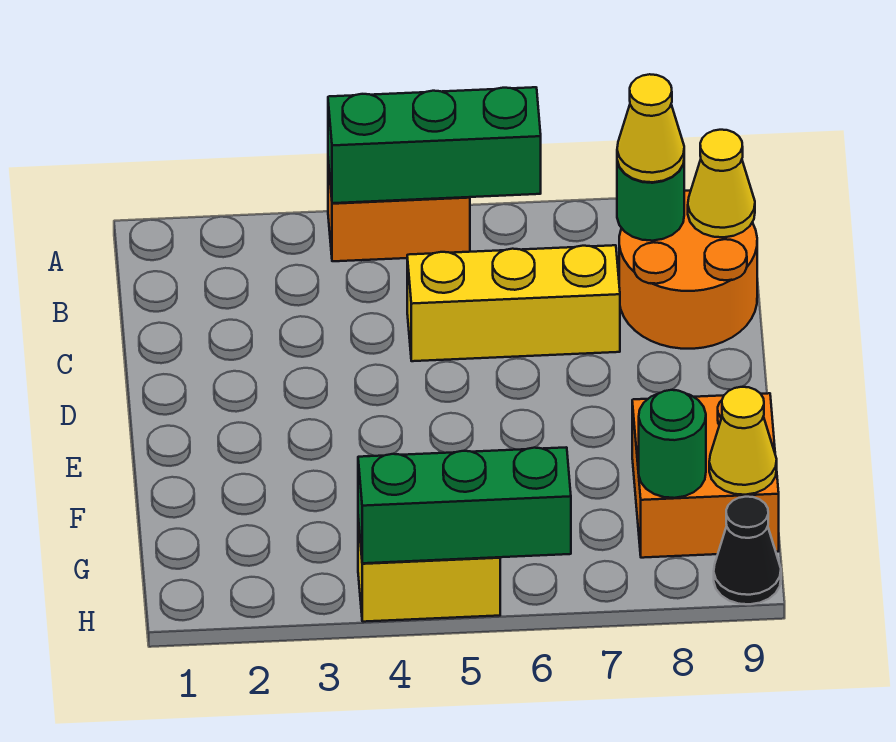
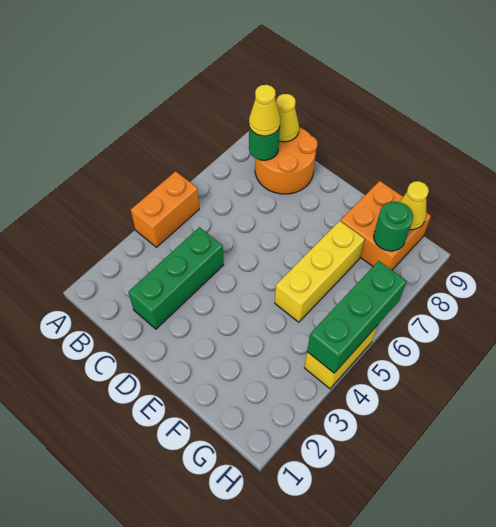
green brick A4:A6 level 2 -> green brick C2:C4 level 1
yellow brick C5:C7 level 1 -> yellow brick F5:F7 level 1
black cone H9 level 1 -> none

